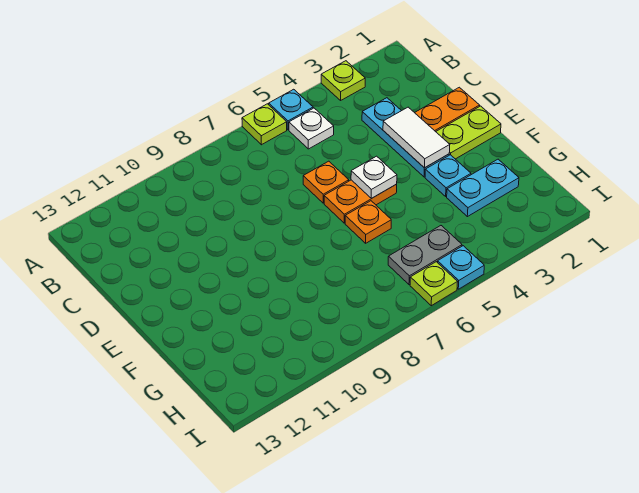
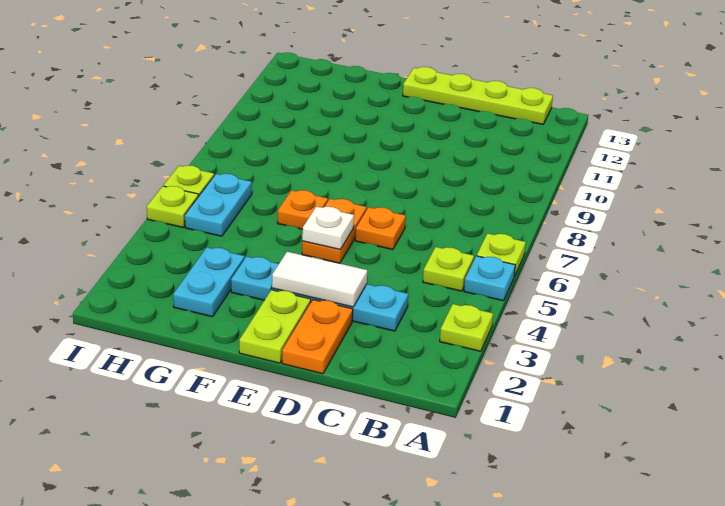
white plate B5 level 1 -> lime plate B5 level 1
none -> lime plate B13:E13 level 1
grey plate H5:H6 level 1 -> cyan plate H5:H6 level 1
cyan plate I5 level 1 -> lime plate I5 level 1

